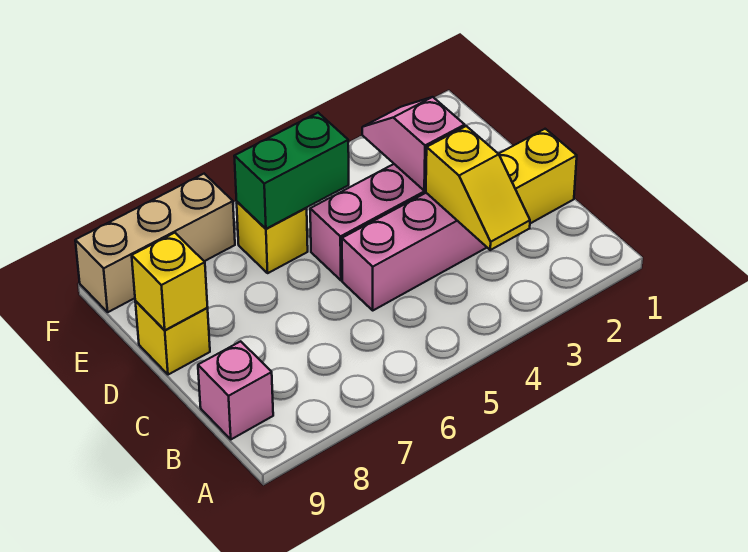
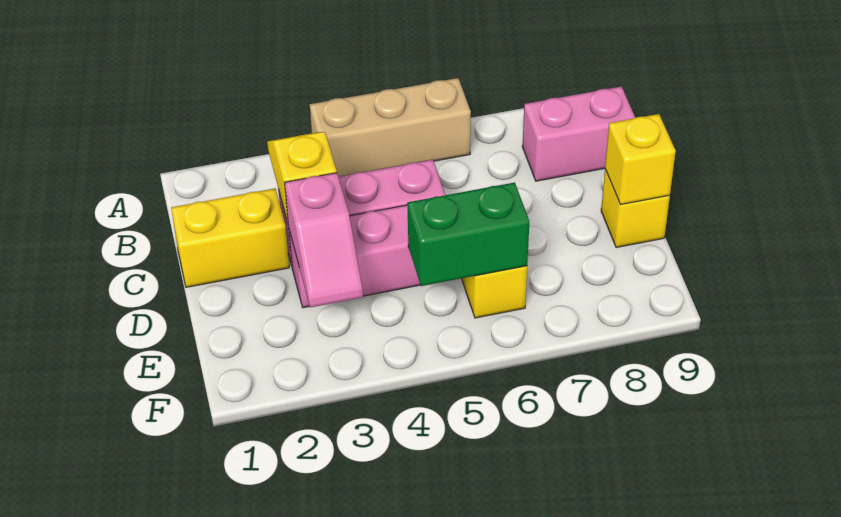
pink brick B9 level 1 -> pink brick B8:B9 level 1
tan brick F7:F9 level 1 -> tan brick A4:A6 level 1

